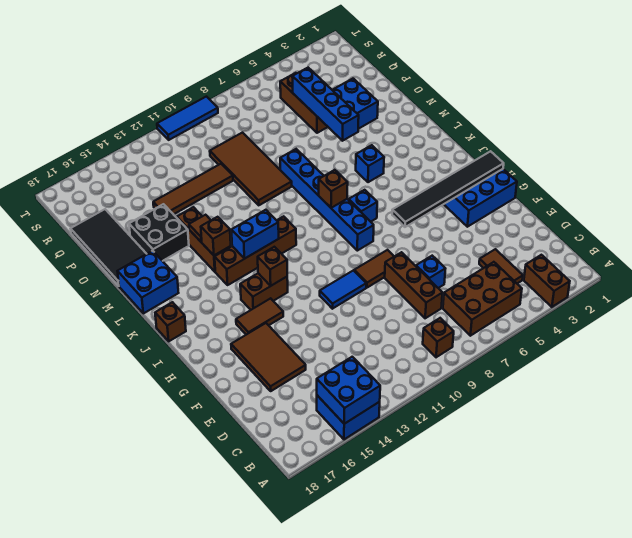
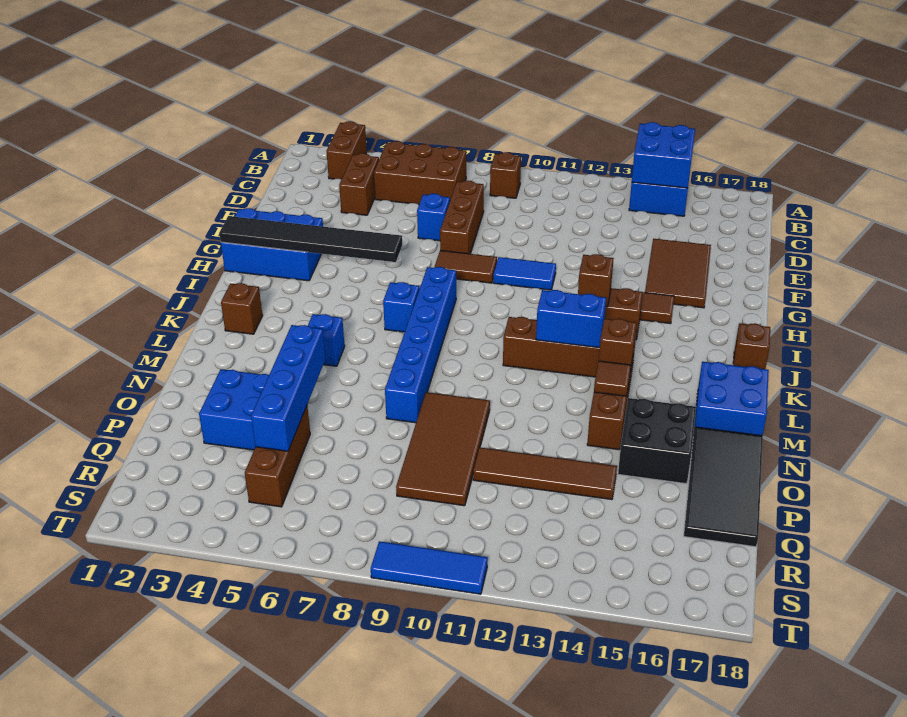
brown tile C4:D4 level 1 -> brown brick C4:D4 level 1
brown brick K8 level 2 -> brown brick K2 level 1

